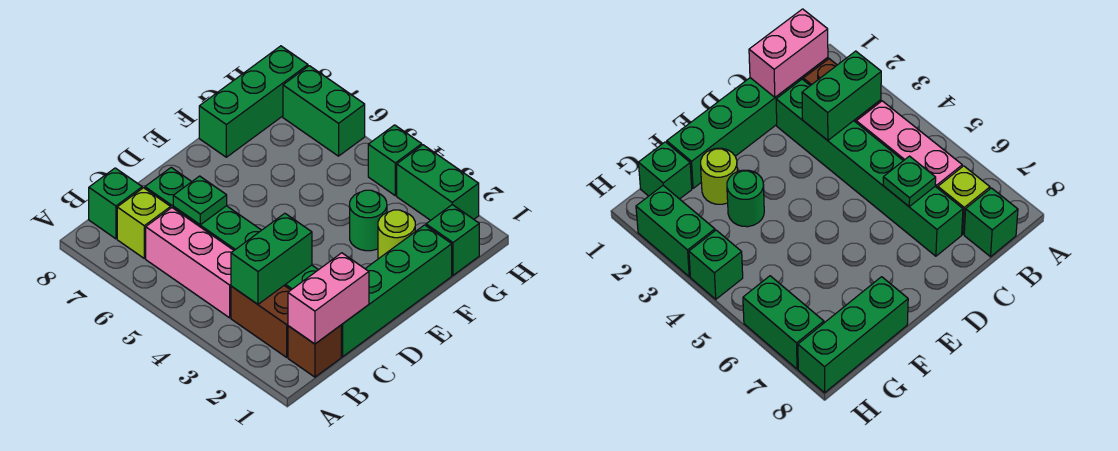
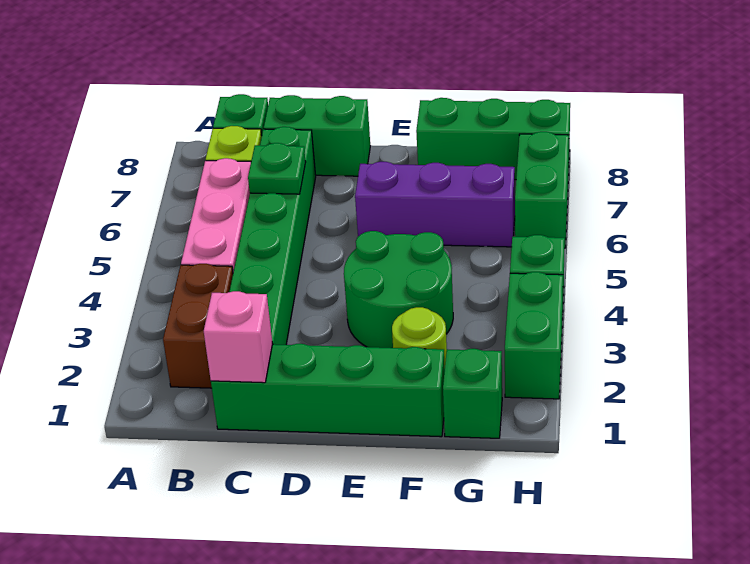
brown brick B1 level 1 -> none
pink brick B1:C1 level 2 -> pink brick C1 level 2
green brick B3:C3 level 2 -> green brick C8:D8 level 1
none -> purple brick E6:G6 level 1
green round brick F3 level 1 -> green round brick E3:F4 level 1

